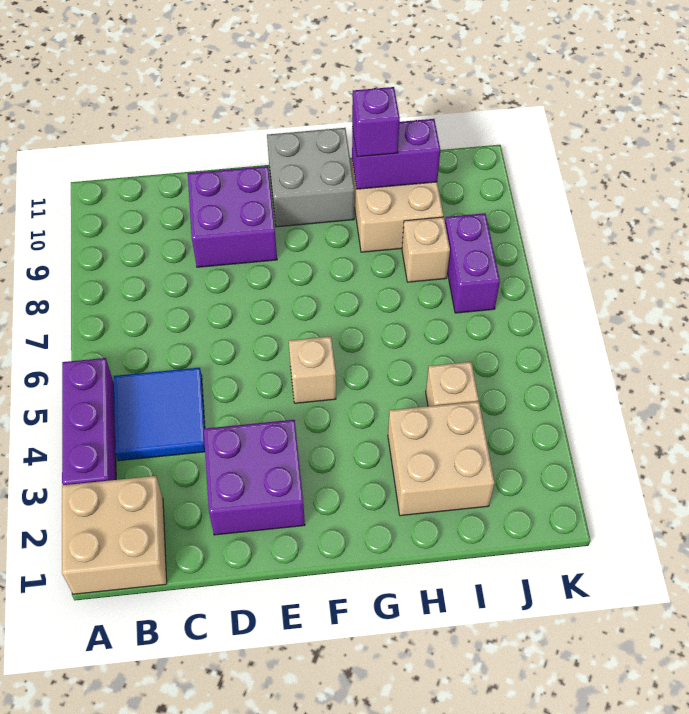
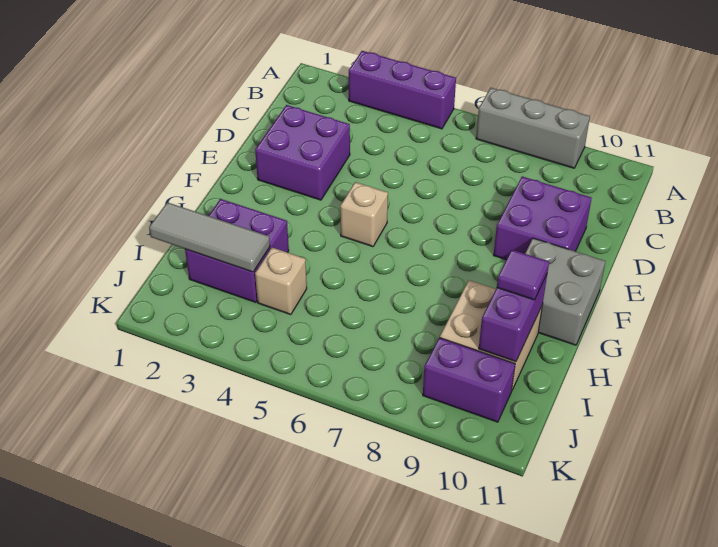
tan brick A1:B2 level 1 -> none
none -> grey brick A7:A9 level 1
blue tile B4:C5 level 1 -> none
tan brick H2:I3 level 1 -> purple brick H2:I3 level 1
purple brick H10 level 3 -> purple tile H10 level 3
none -> grey tile I1:I3 level 2
tan brick I8 level 1 -> none
purple brick J7:J8 level 1 -> purple brick J9:J10 level 1

